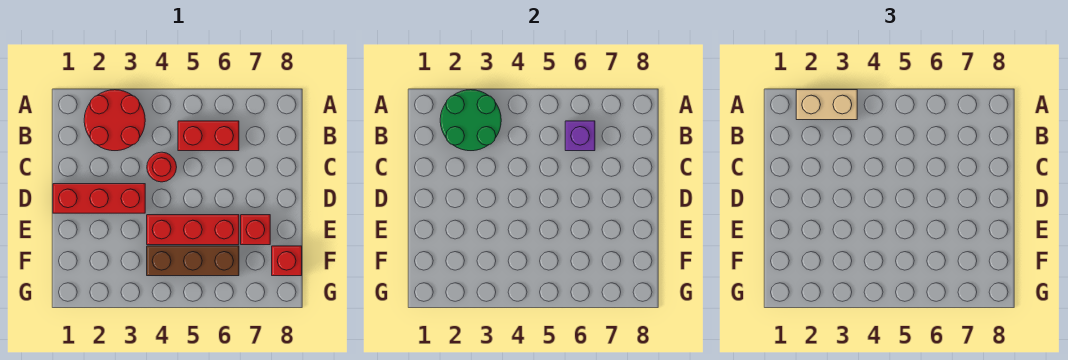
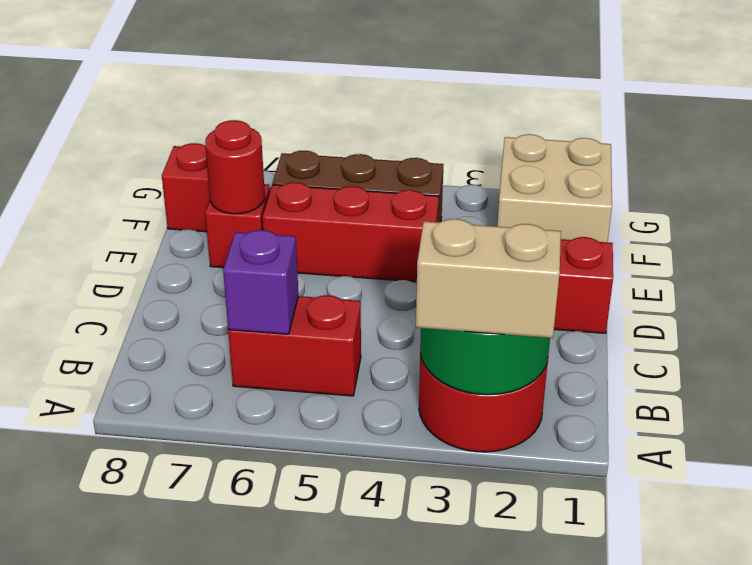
red round brick C4 level 1 -> red round brick E7 level 2
none -> tan brick F1:G2 level 1

